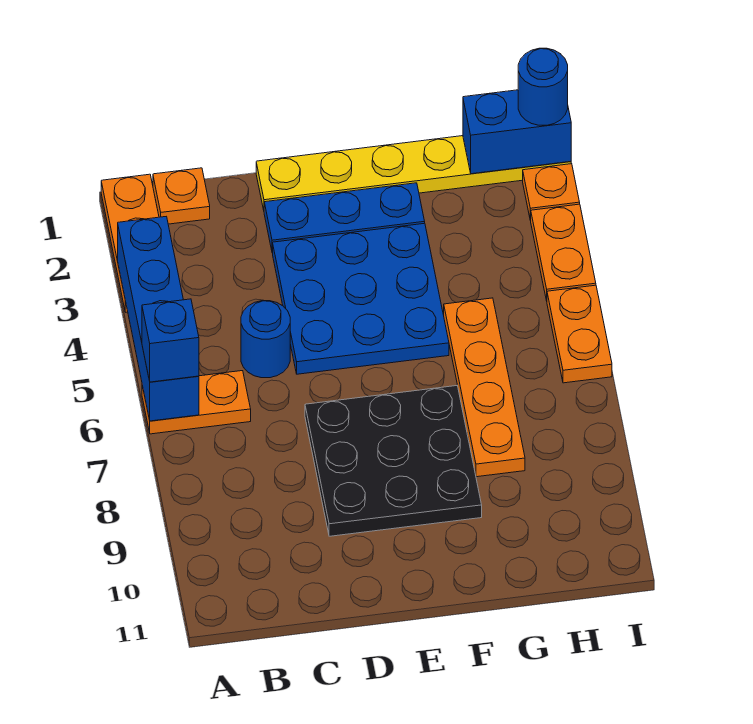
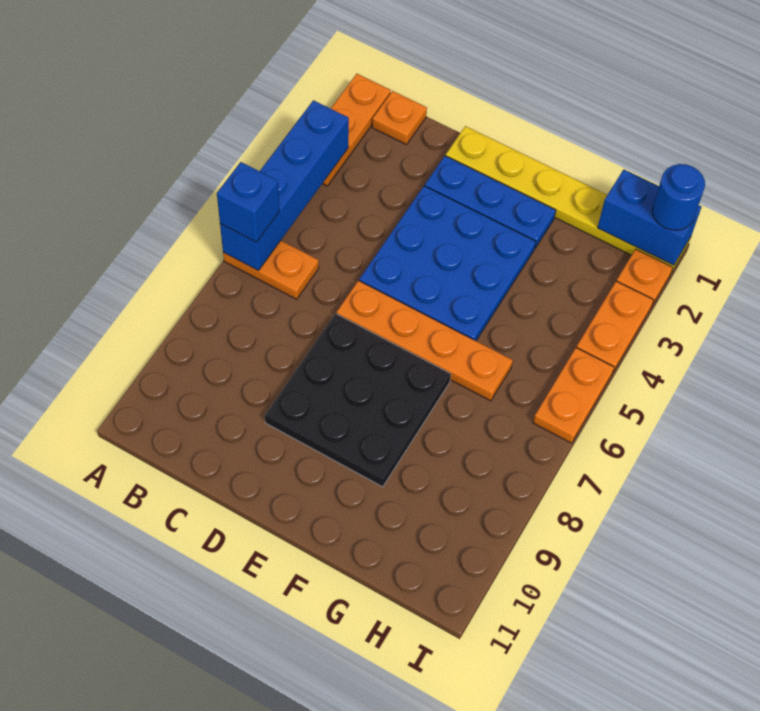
blue round brick C5 level 1 -> none
orange plate G5:G8 level 1 -> orange plate D6:G6 level 1

